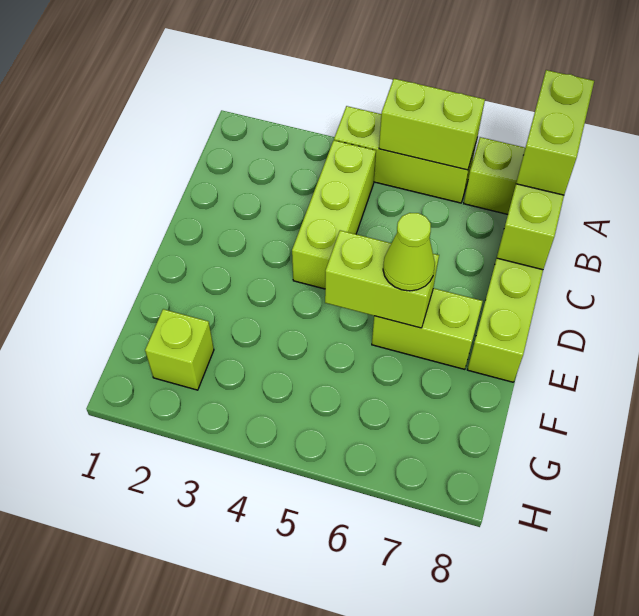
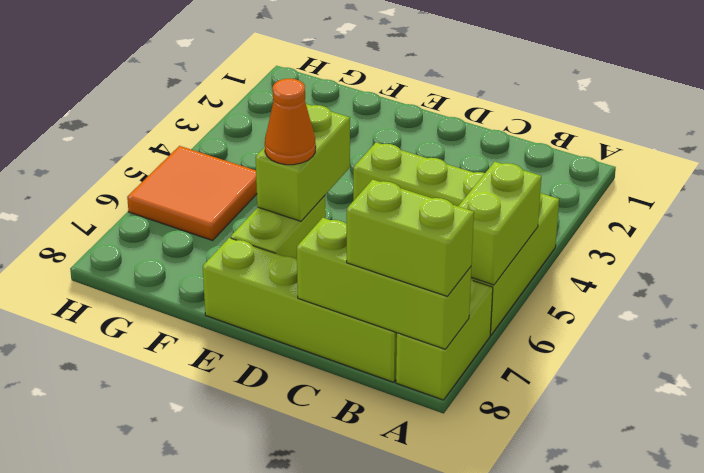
lime cone E6 level 3 -> orange cone E6 level 3
lime brick G2 level 1 -> none
none -> orange tile G5:H6 level 1

